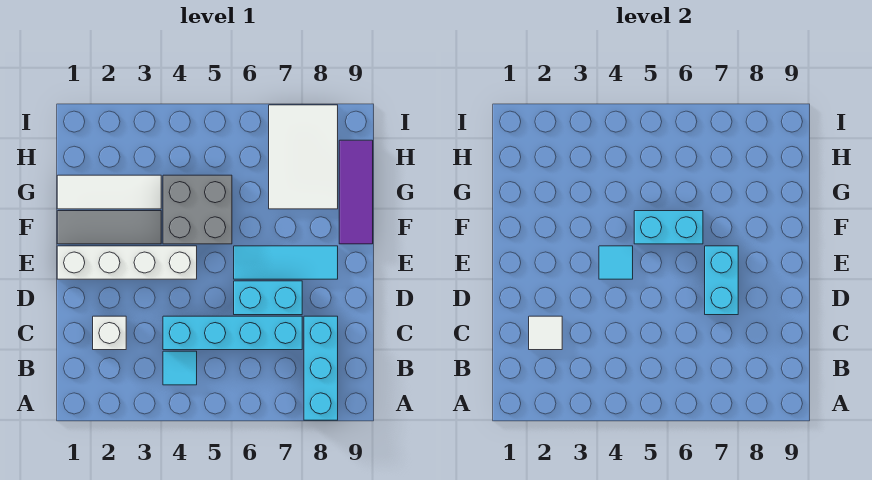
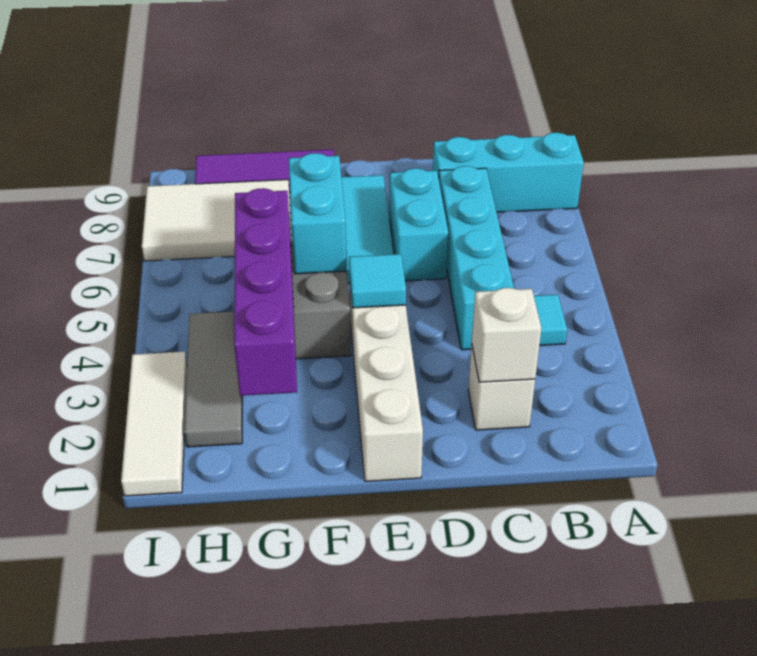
white tile C2 level 2 -> white brick C2 level 2
cyan brick D7:E7 level 2 -> none
grey tile F1:F3 level 1 -> grey tile H2:H4 level 1
white tile G1:G3 level 1 -> white tile I1:I3 level 1
none -> purple brick G2:G5 level 2

